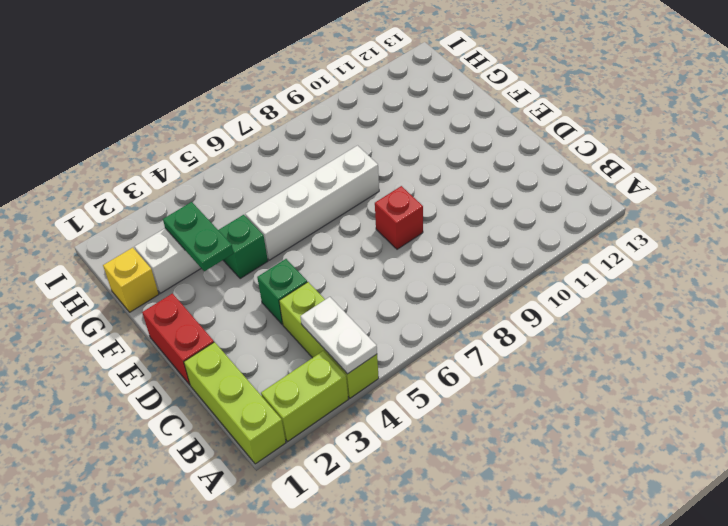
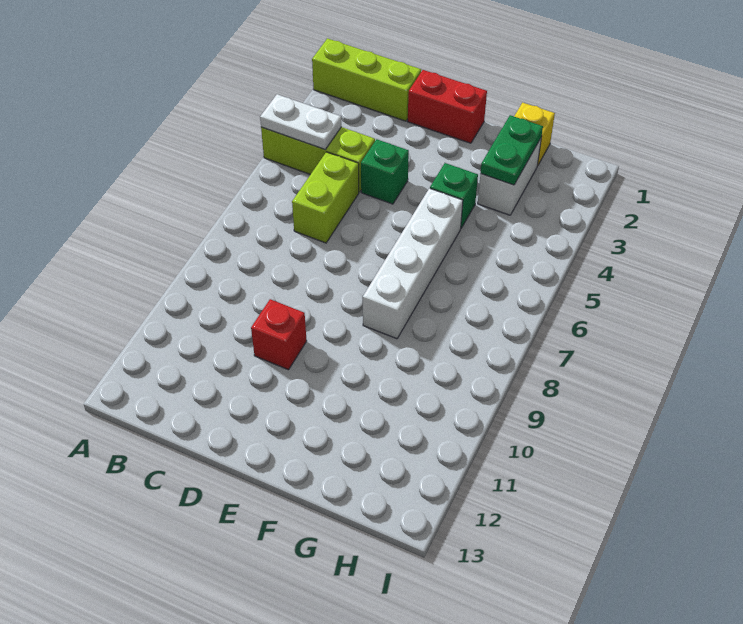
lime brick A2:A3 level 1 -> lime brick C5:C6 level 1
red brick D8 level 1 -> red brick D10 level 1
green plate F3:G3 level 2 -> green plate G2:G3 level 2

